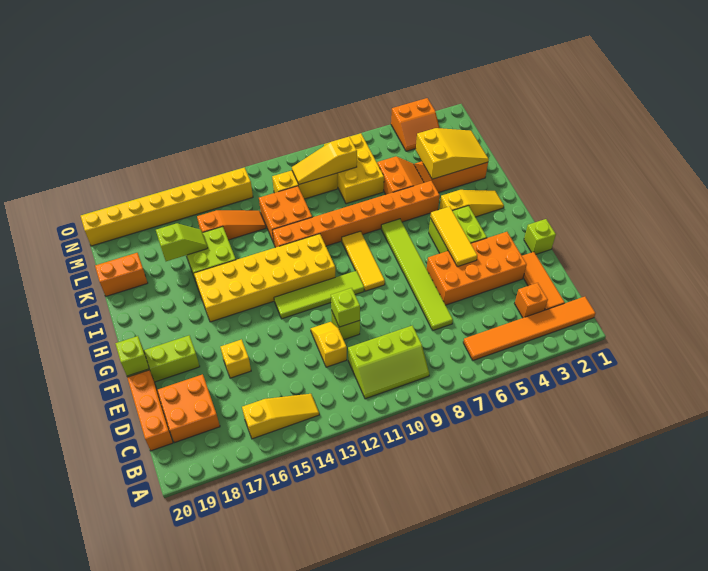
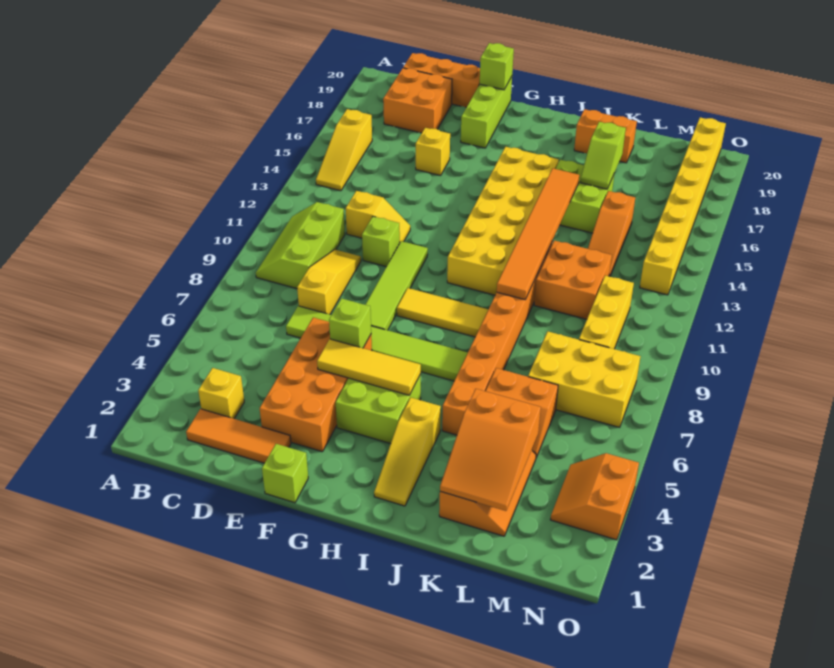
orange tile B1:B6 level 1 -> orange tile J10:J15 level 2
orange brick C3 level 1 -> yellow brick C3 level 1
lime brick E11 level 2 -> lime brick F6 level 2
lime tile G10:G13 level 1 -> lime tile F8:F11 level 1
yellow slope K2:L4 level 2 top 4 -> orange slope K2:L4 level 2 top 4
orange brick K19:K20 level 1 -> orange brick J19:K19 level 1
yellow slope M8:M10 level 2 top 8 -> yellow slope D8:D10 level 1 top 8

